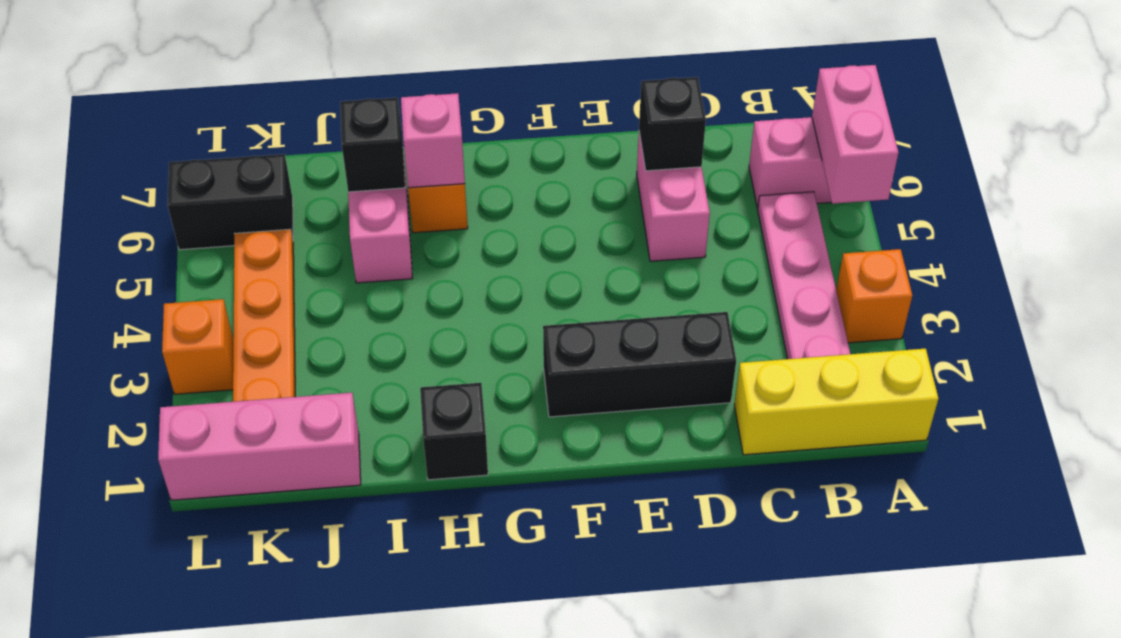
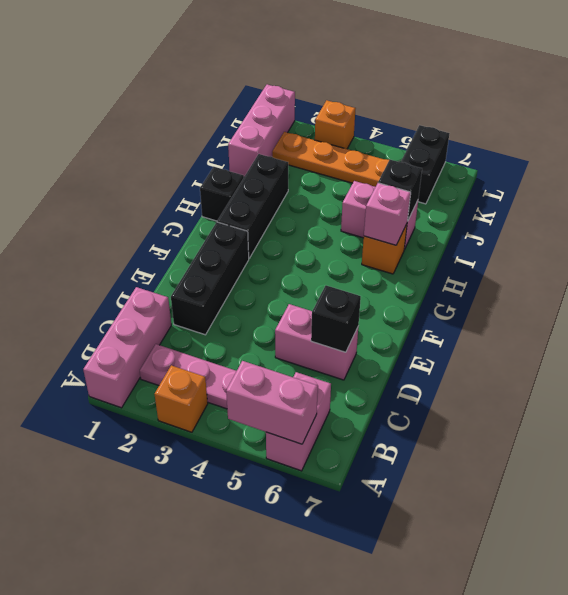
yellow brick A1:C1 level 1 -> pink brick A1:C1 level 1
none -> black brick G2:I2 level 1

